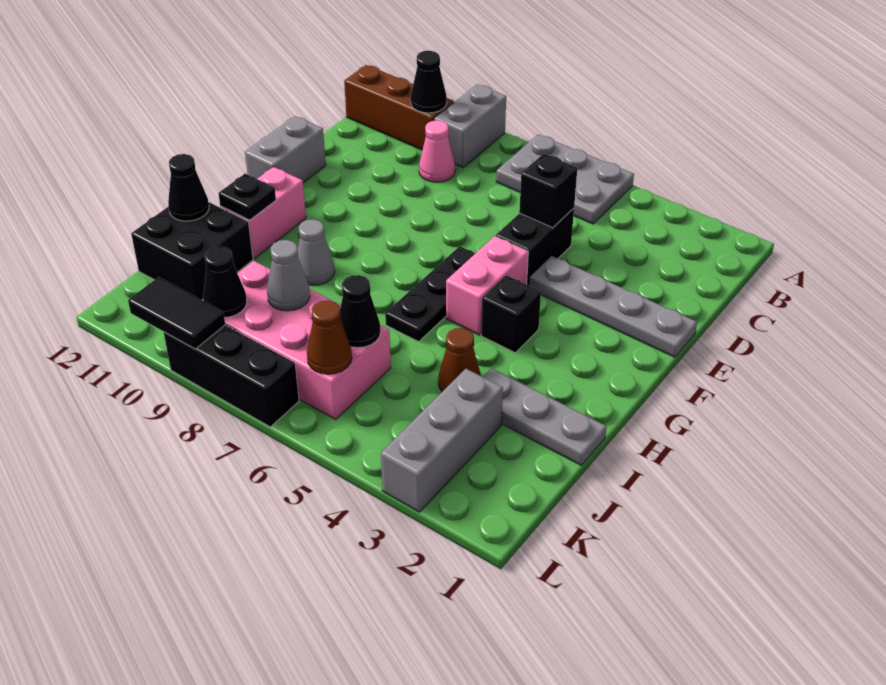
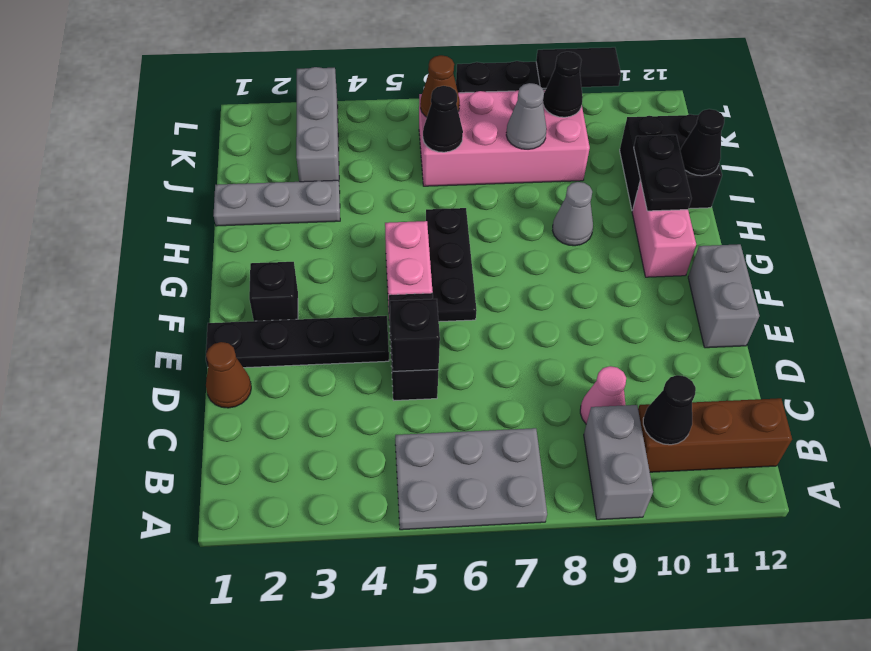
grey plate E1:E4 level 1 -> black plate E1:E4 level 1
black brick G4 level 1 -> black brick F2 level 1
black plate H11 level 2 -> black plate H11:I11 level 2
brown cone I4 level 1 -> brown cone D1 level 1

